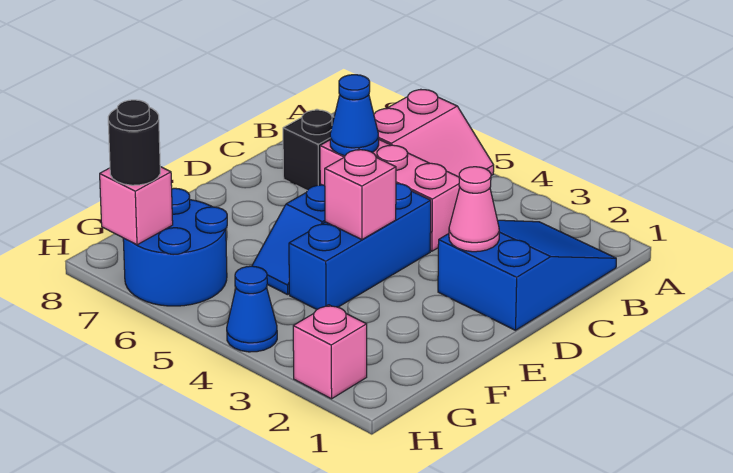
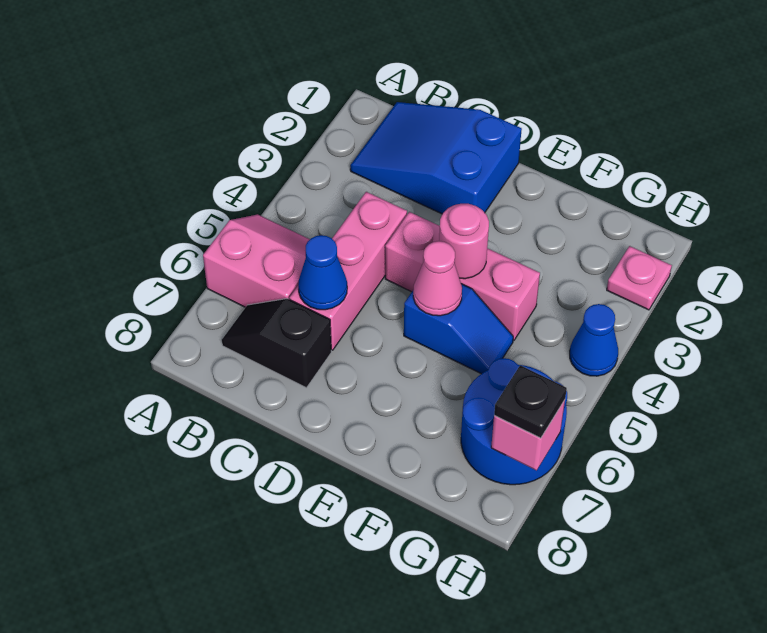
pink cone D2 level 2 -> pink cone E5 level 2
blue brick D4:F4 level 1 -> pink brick D4:F4 level 1
pink brick E4 level 2 -> pink round brick E4 level 2
pink brick H2 level 1 -> pink plate H2 level 1
black round brick H7 level 3 -> black plate H7 level 3

